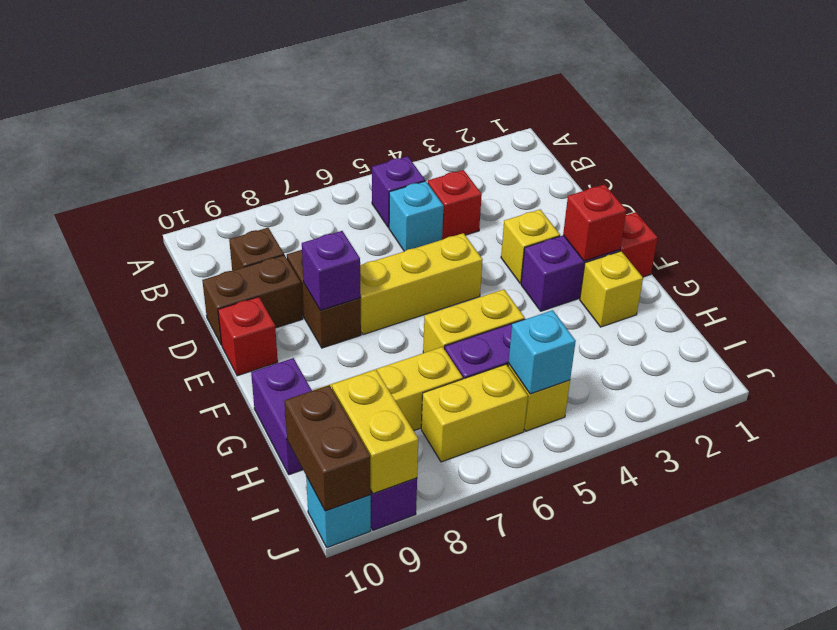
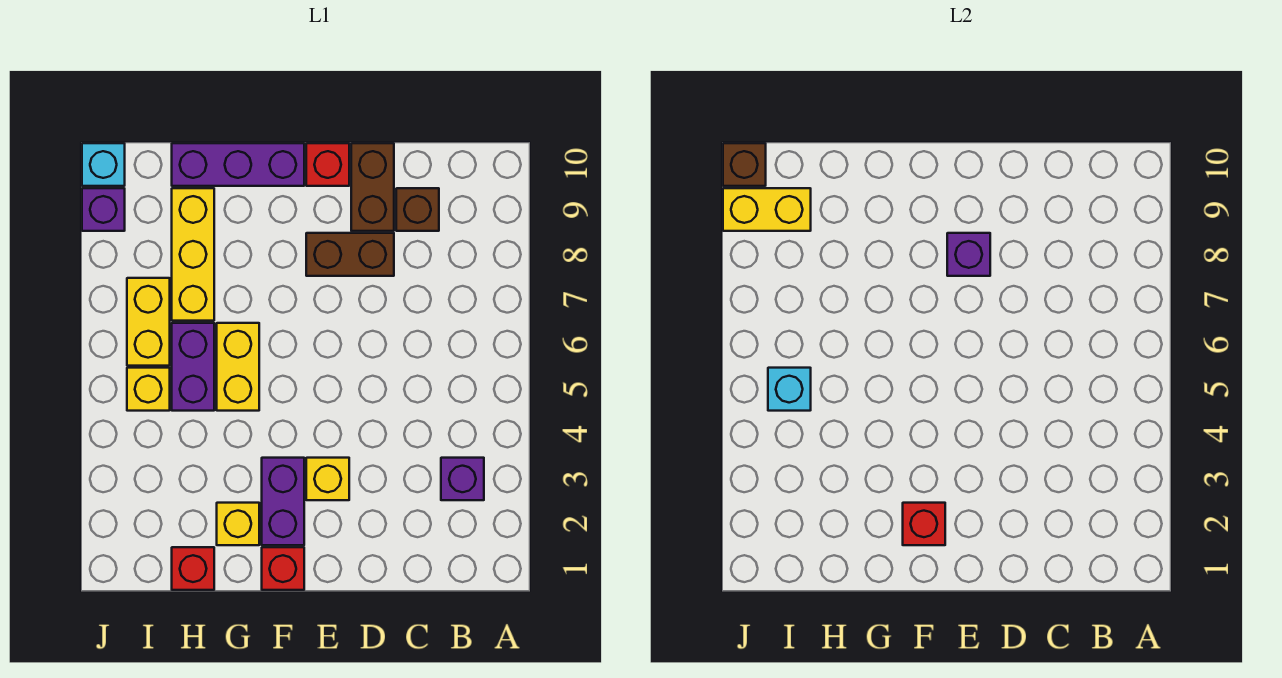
purple brick B5 level 1 -> purple brick B3 level 1
red brick C4 level 1 -> red brick H1 level 1
cyan brick C5 level 1 -> none
yellow brick E5:E7 level 1 -> none
purple brick G10:H10 level 1 -> purple brick F10:H10 level 1
brown brick I10:J10 level 2 -> brown brick J10 level 2

